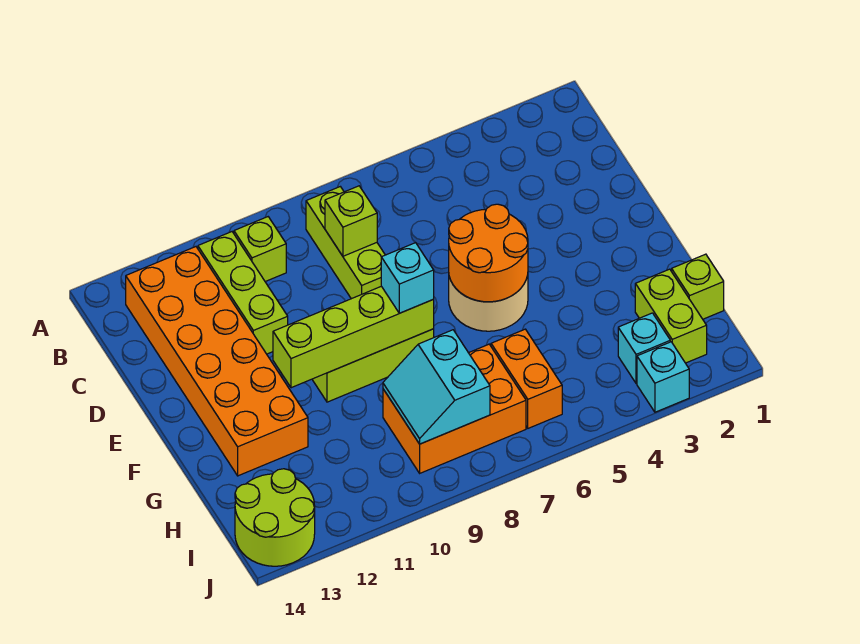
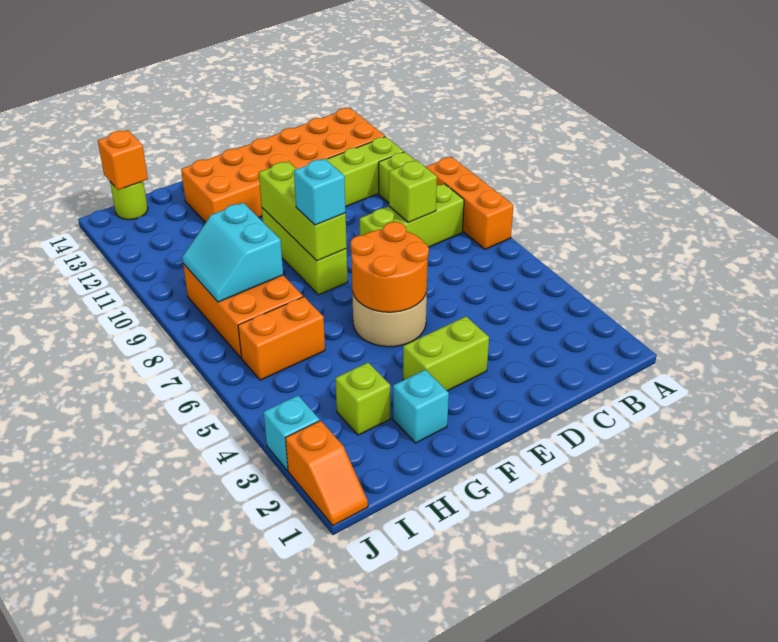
none -> orange brick A7:A9 level 1
lime brick F8:F11 level 2 -> lime brick F8:F10 level 2
lime brick H1 level 1 -> lime brick H3 level 1
lime brick H2:I2 level 1 -> lime brick E3:F3 level 1
cyan slope H8:I9 level 2 top 8 -> cyan slope H8:I9 level 2 top H
cyan brick I3 level 1 -> cyan brick G2 level 1
lime round brick I13:J14 level 1 -> lime round brick I14 level 1
none -> orange brick I14 level 2
none -> orange slope J1:J2 level 1 top 2

